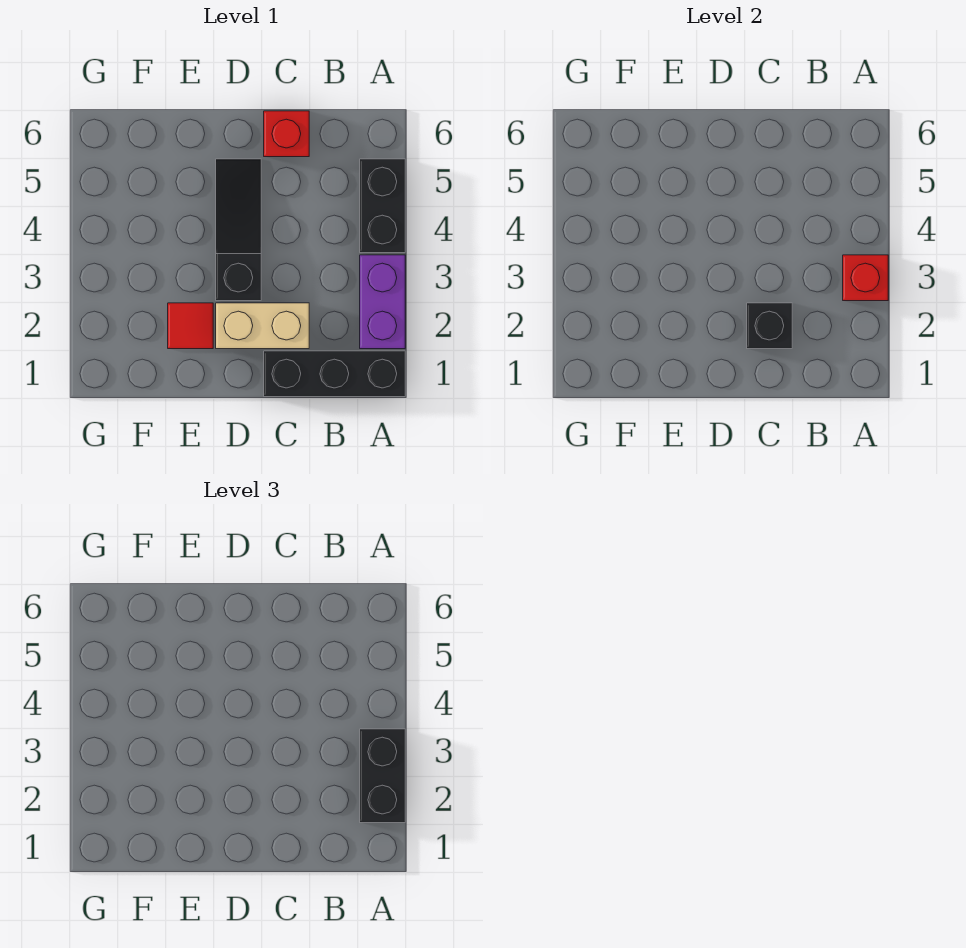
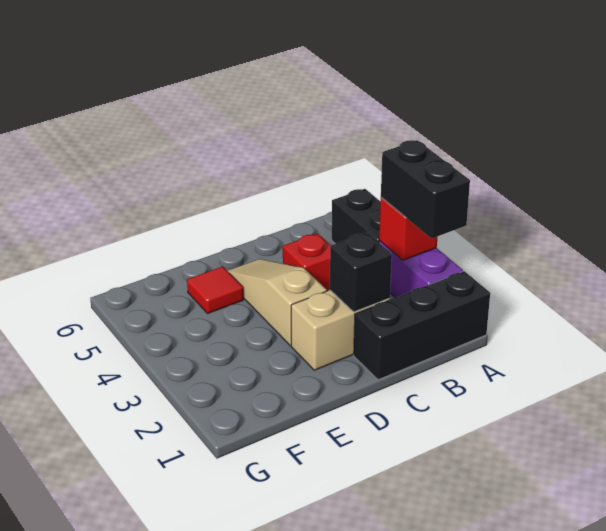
red brick C6 level 1 -> red brick C4 level 1
black slope D3:D5 level 1 top 3 -> tan slope D3:D5 level 1 top 3
red tile E2 level 1 -> red tile E5 level 1

